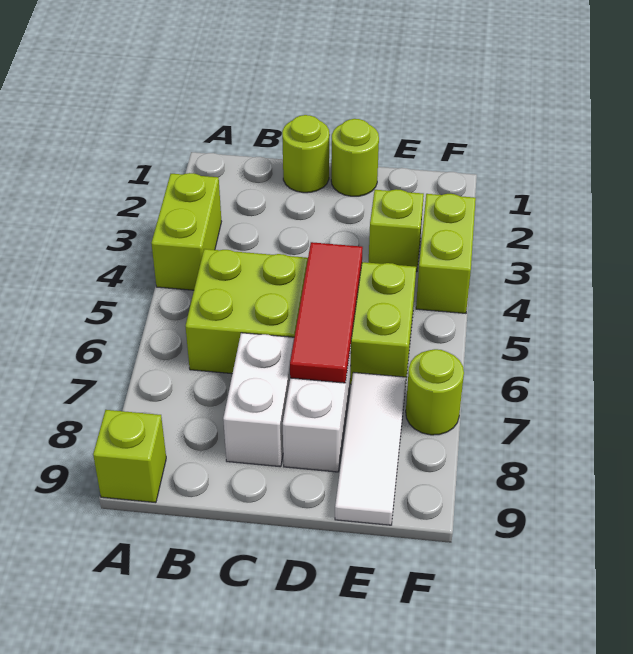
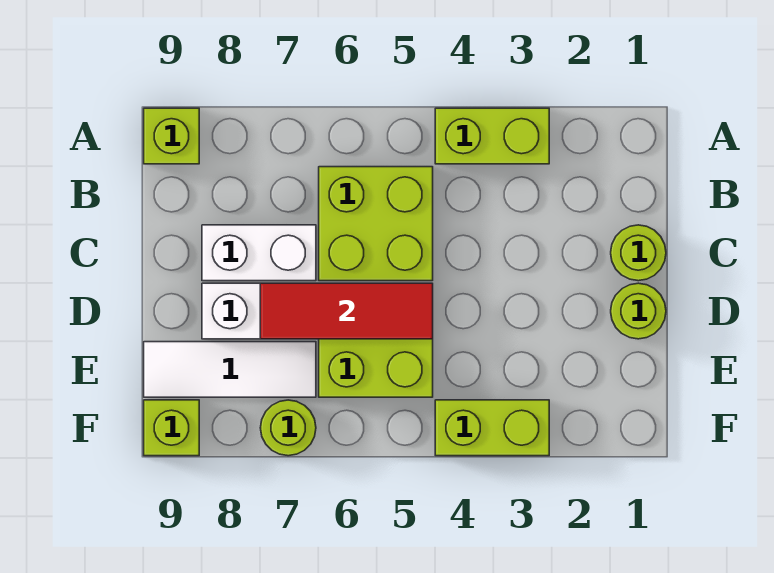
lime brick E3 level 1 -> lime brick F9 level 1

